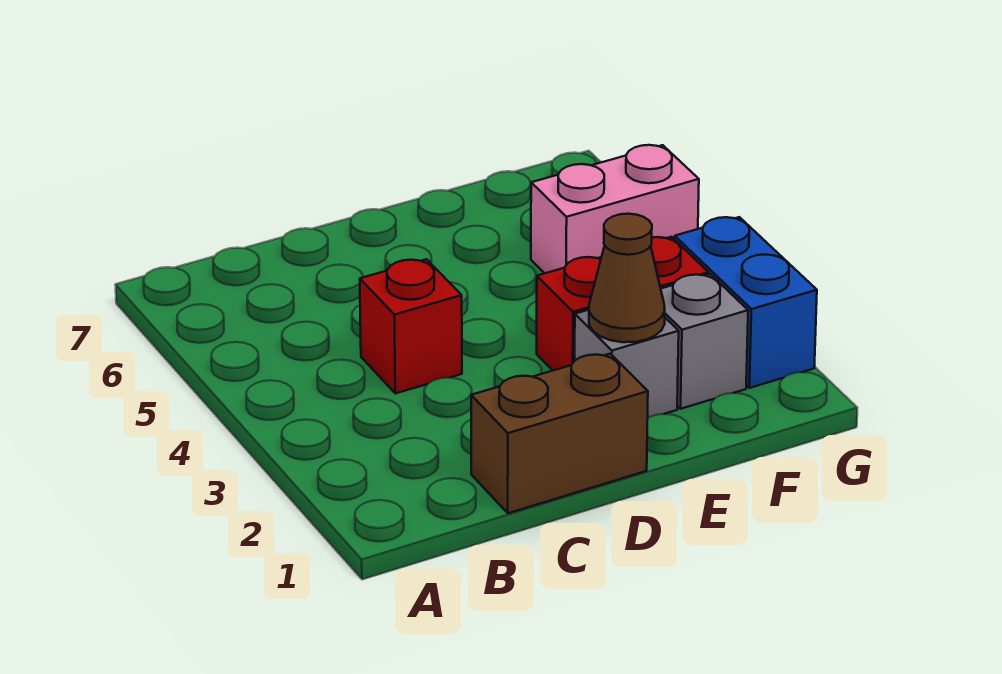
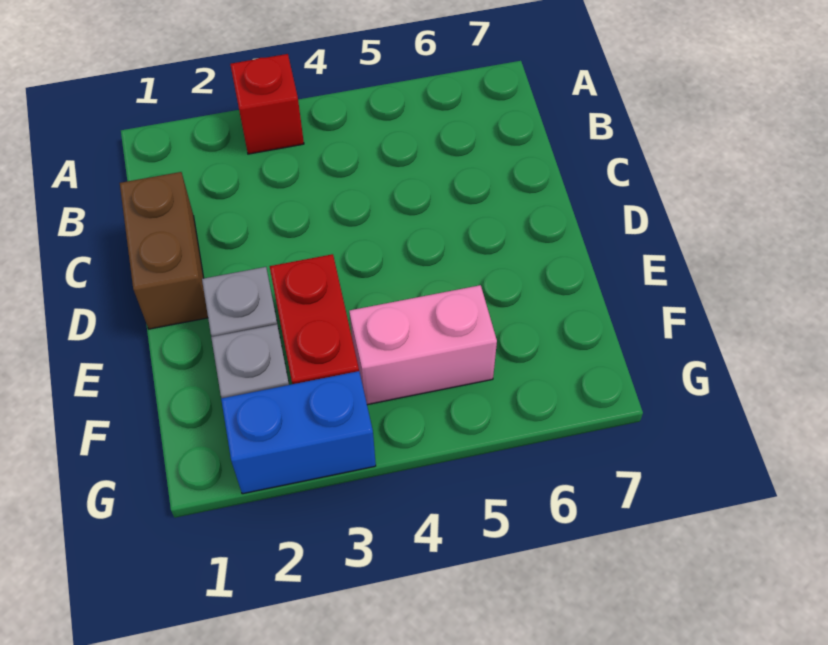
red brick C4 level 1 -> red brick A3 level 1
brown cone E2 level 2 -> none
pink brick F5:G5 level 1 -> pink brick F4:F5 level 1

